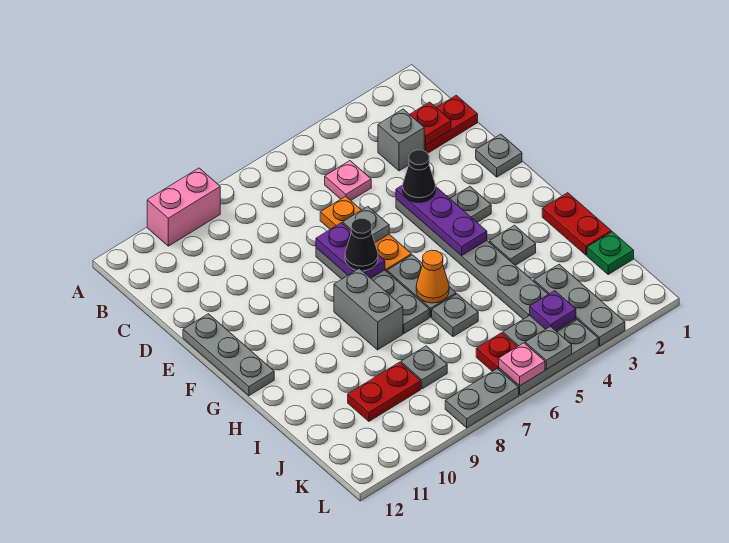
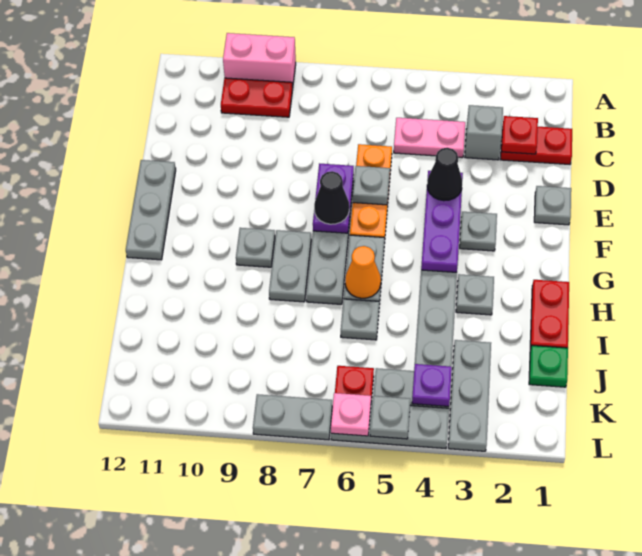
pink plate C5 level 1 -> pink plate C4:C5 level 1
grey brick G8:H8 level 1 -> grey plate G8:H8 level 1
grey plate J8 level 1 -> grey plate G9 level 1
red plate J9:J10 level 1 -> red plate B9:B10 level 1

